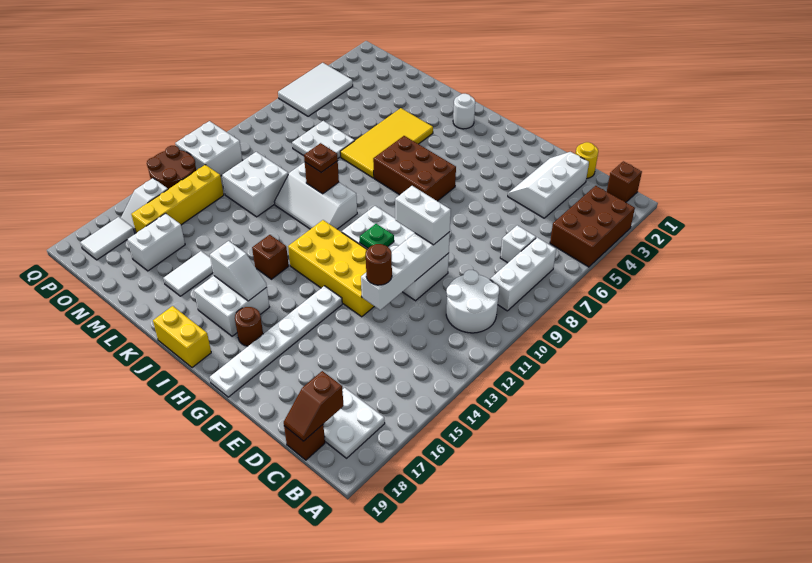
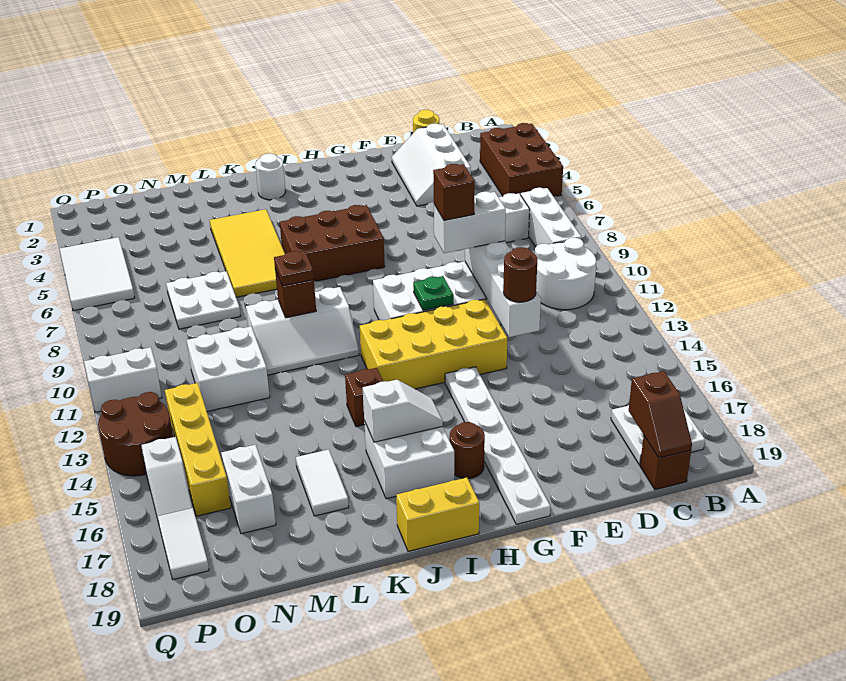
brown brick B1 level 1 -> brown brick F10 level 4
white brick P11:Q12 level 1 -> white brick P11:Q11 level 1

